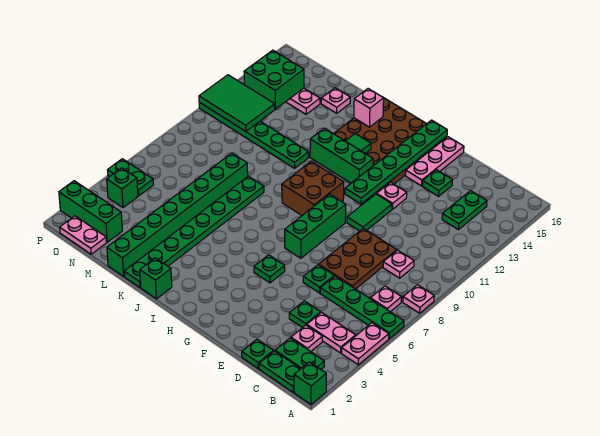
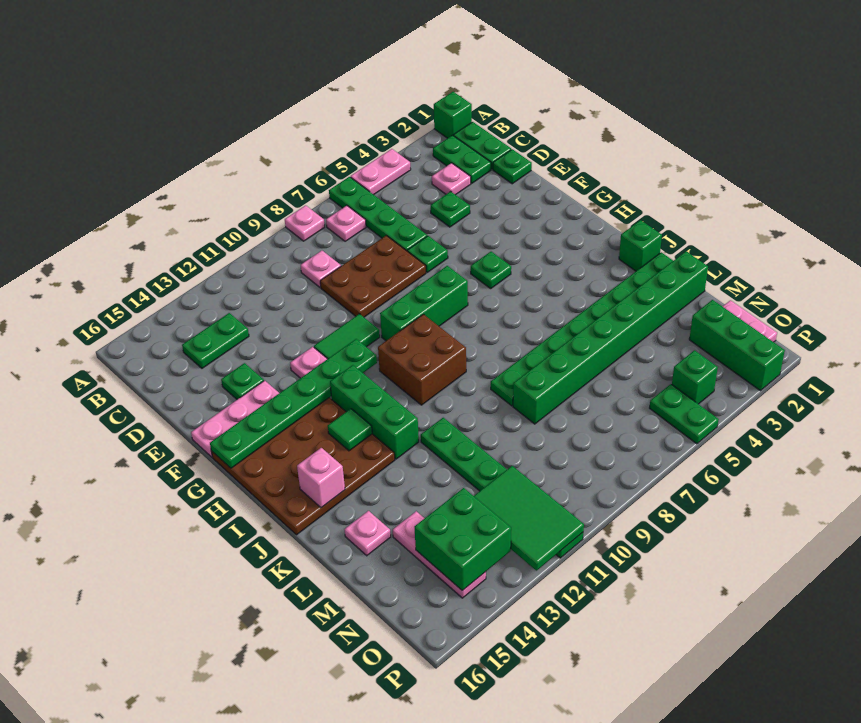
pink plate B4:C4 level 1 -> none

